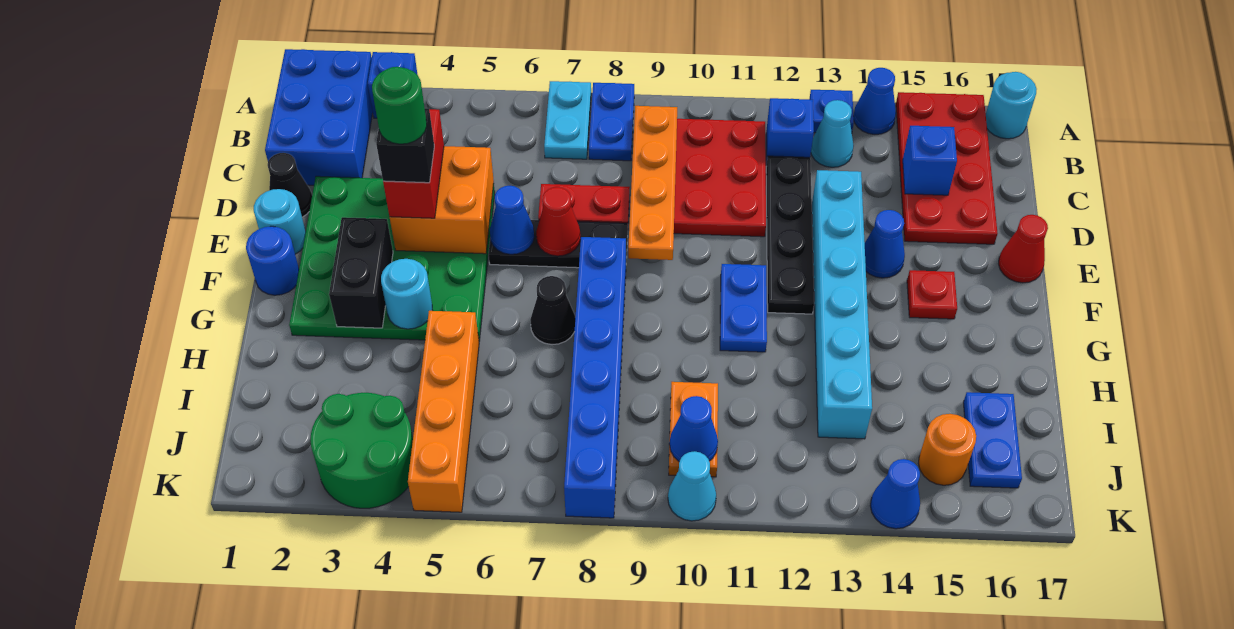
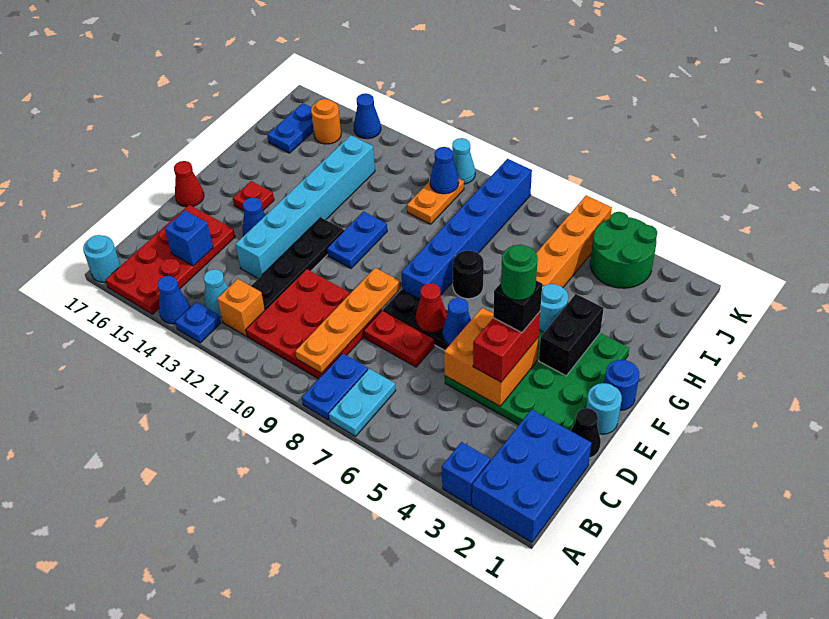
blue brick B12 level 1 -> orange brick B12 level 1
black cone G7 level 1 -> black round brick G7 level 1

